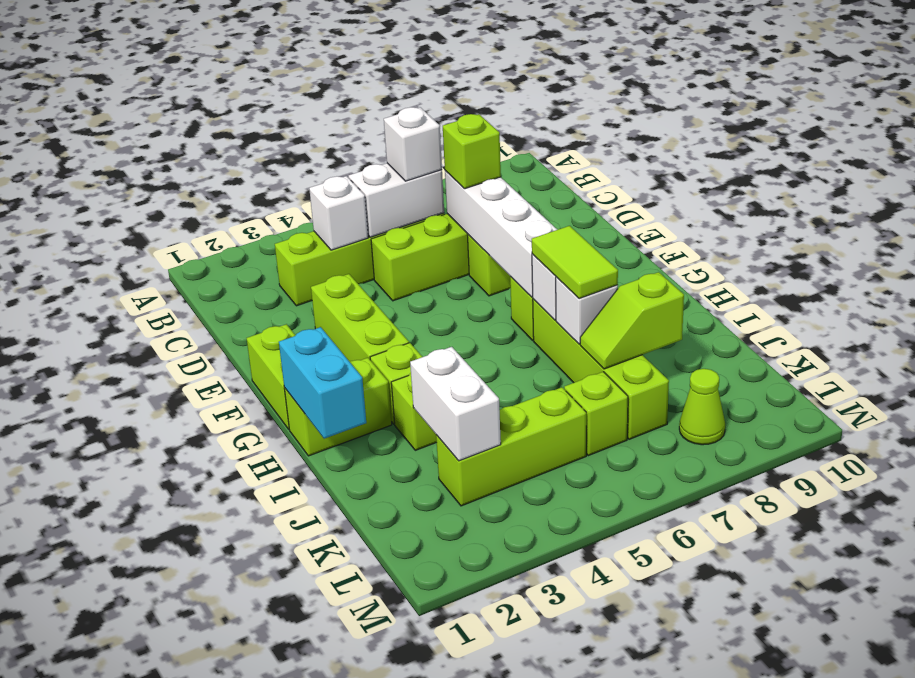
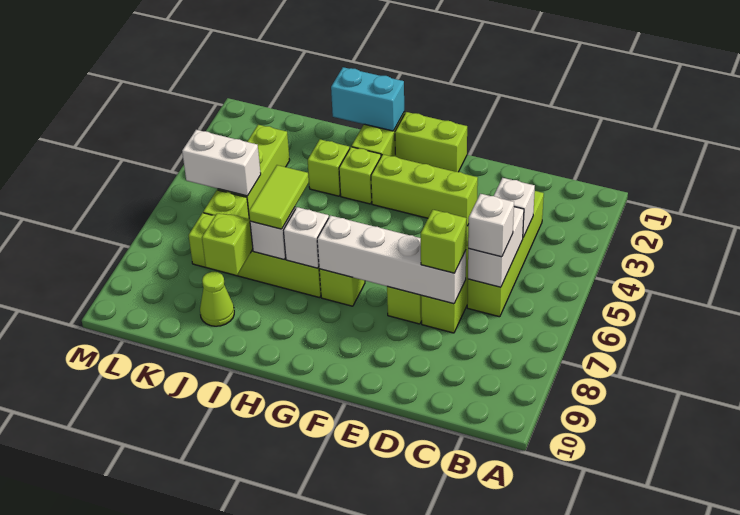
lime tile H7:I7 level 3 -> lime tile I6:I7 level 3
white brick J3:K3 level 2 -> white brick K5:L5 level 2
lime cone L8 level 1 -> lime cone J9 level 1

